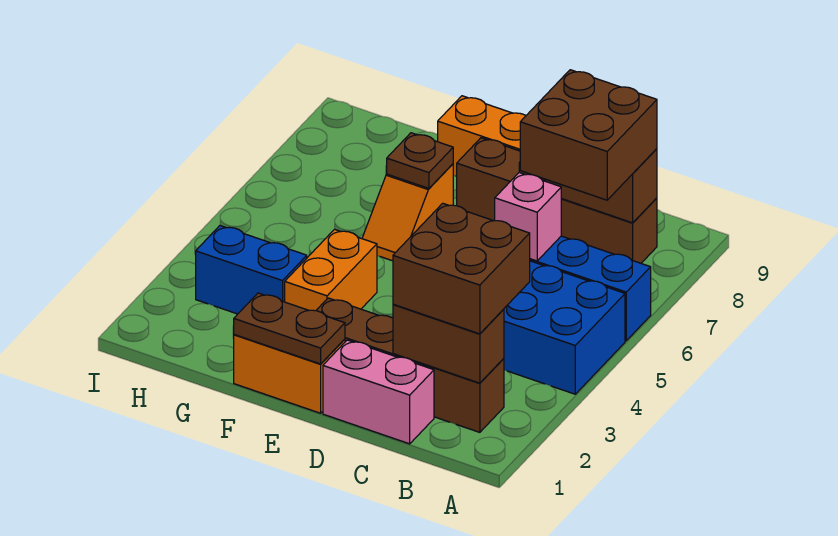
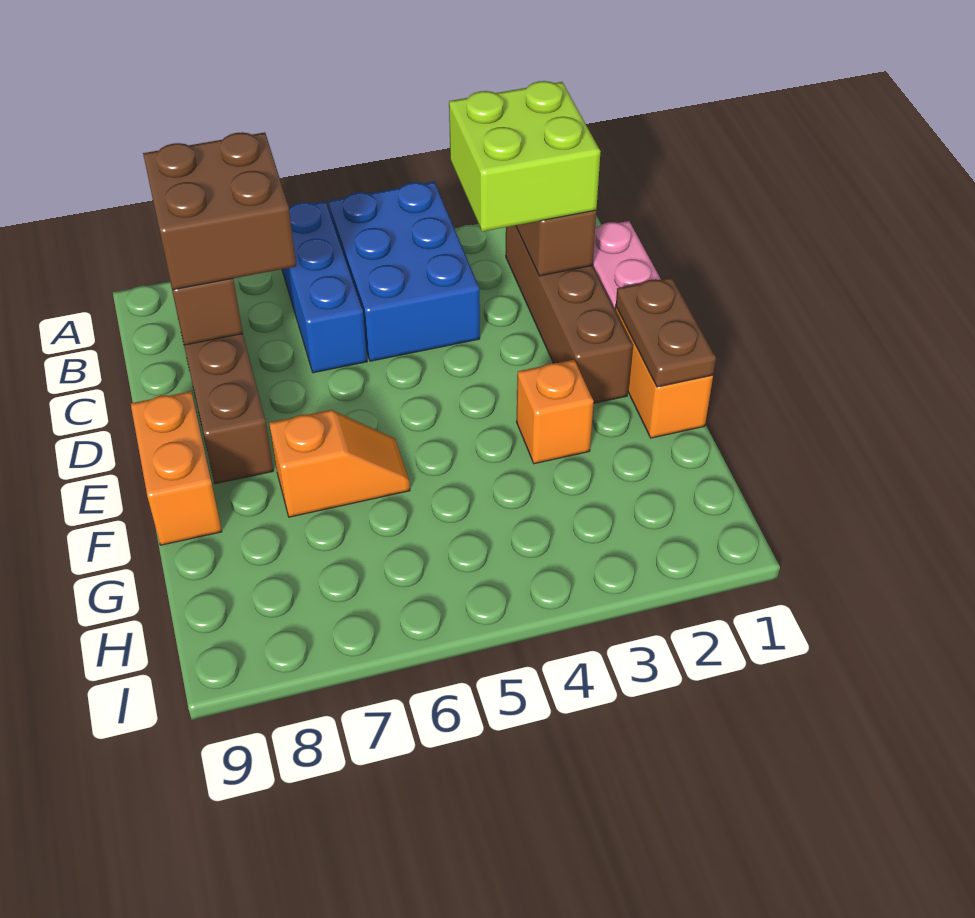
brown brick B2:C3 level 3 -> lime brick B2:C3 level 3
pink brick C6 level 2 -> none
orange brick F3:F4 level 1 -> orange brick F3 level 1
brown plate F7 level 2 -> none
blue brick G3:H3 level 1 -> none

